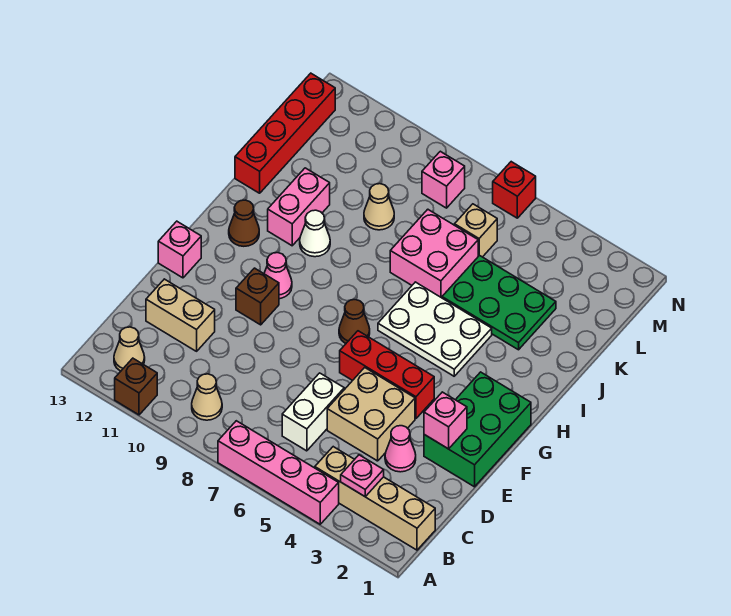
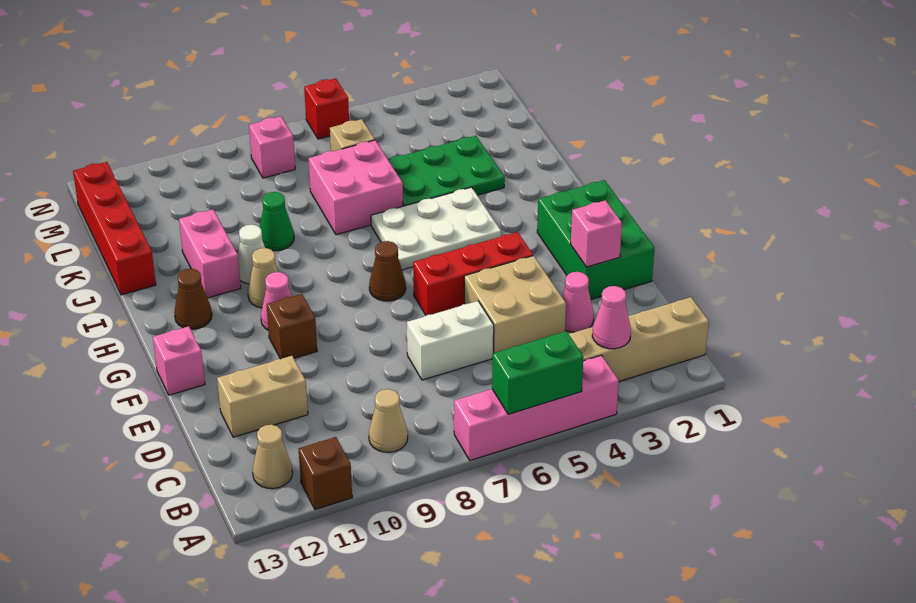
none -> green brick A5:A6 level 2
pink plate B3 level 2 -> pink cone B3 level 2
white brick C6:D6 level 1 -> white brick D6:D7 level 1
none -> green cone J9 level 1
tan cone K9 level 1 -> tan cone H10 level 1

